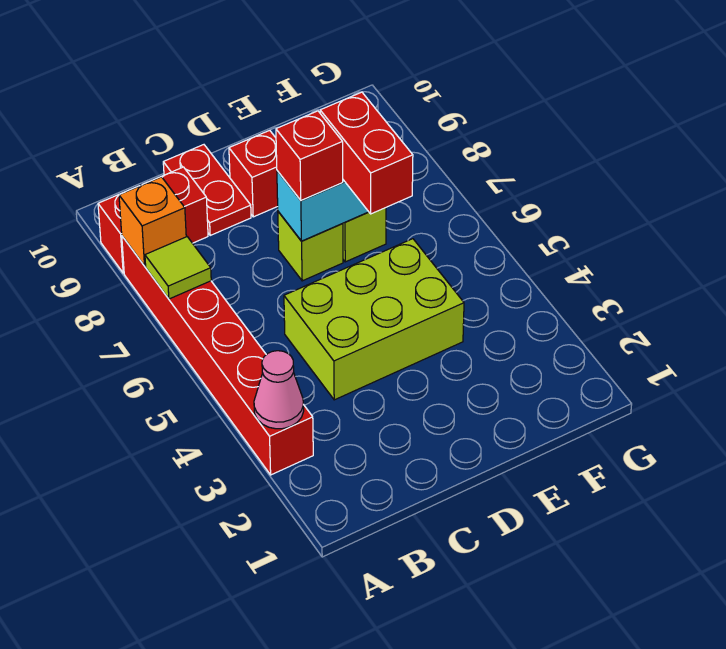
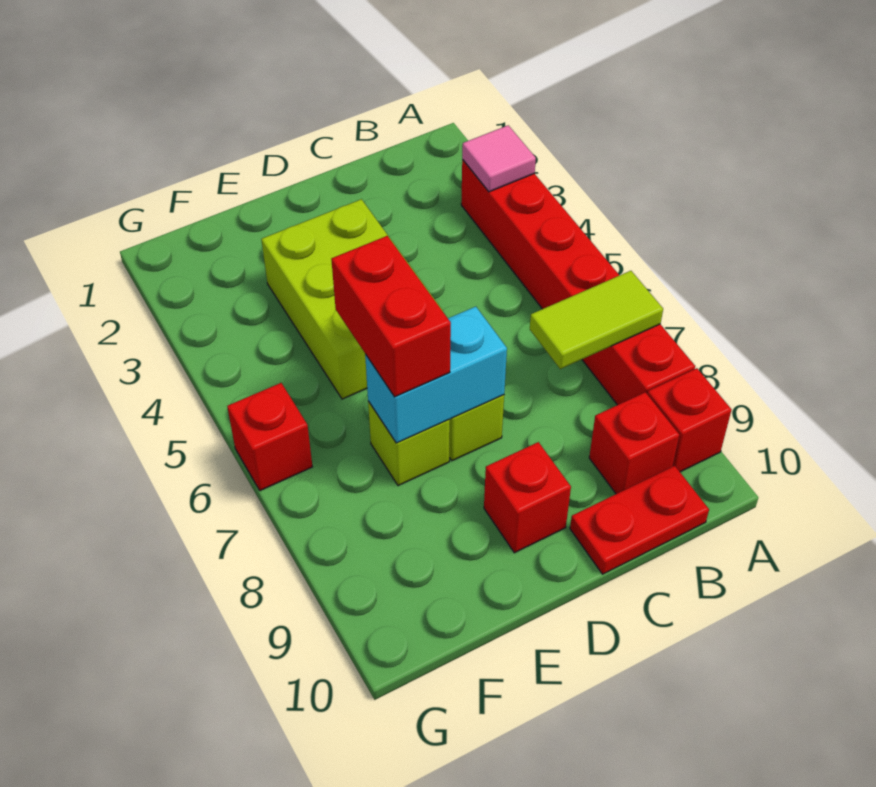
pink cone A3 level 2 -> pink tile A3 level 2
lime tile A7 level 2 -> lime tile A7:B7 level 2
orange brick A8 level 2 -> none
lime brick C4:E5 level 1 -> lime brick D3:E5 level 1
red plate C9:C10 level 1 -> red plate B10:C10 level 1
red brick D7 level 3 -> red brick G6 level 1

